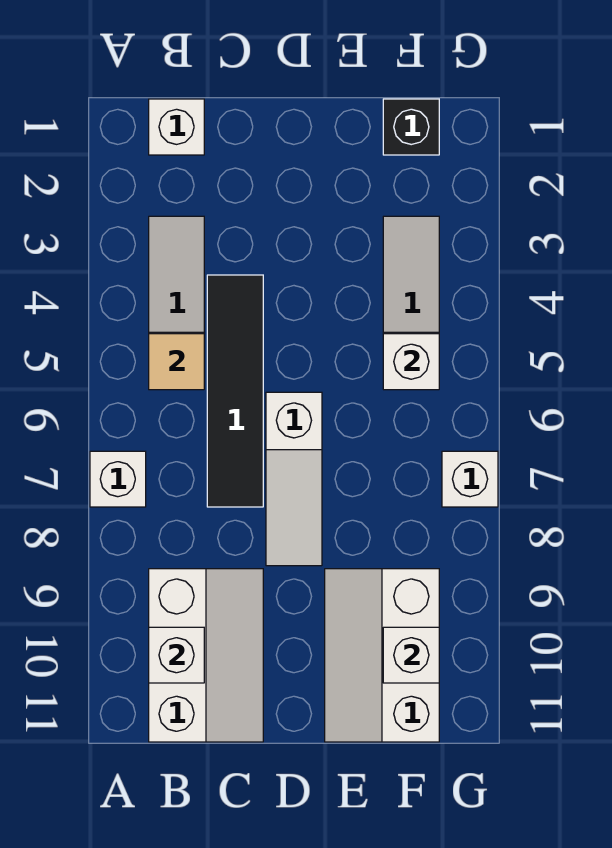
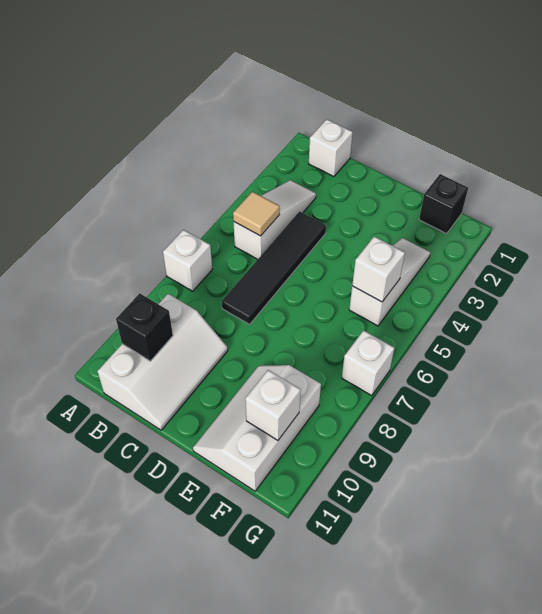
white brick B10 level 2 -> black brick B10 level 2
white slope D6:D8 level 1 top 6 -> none

